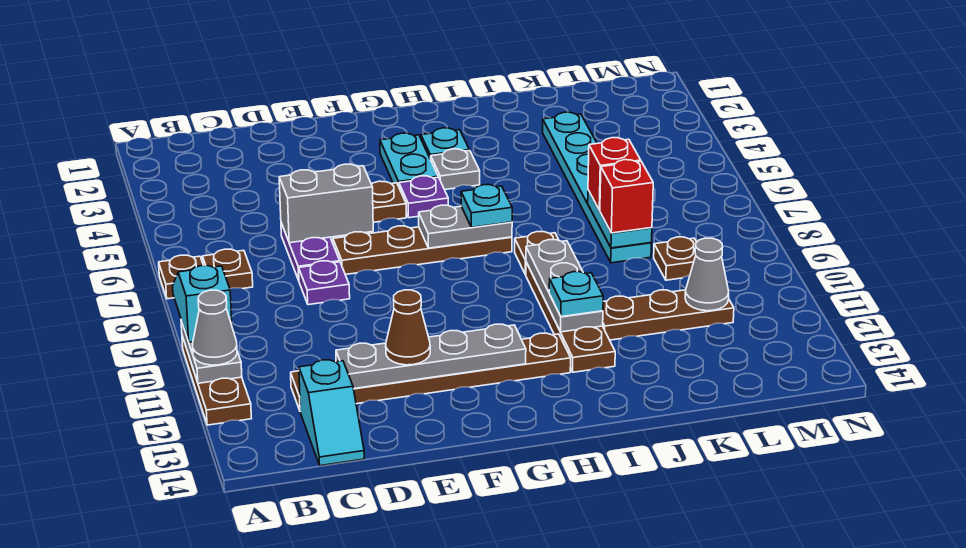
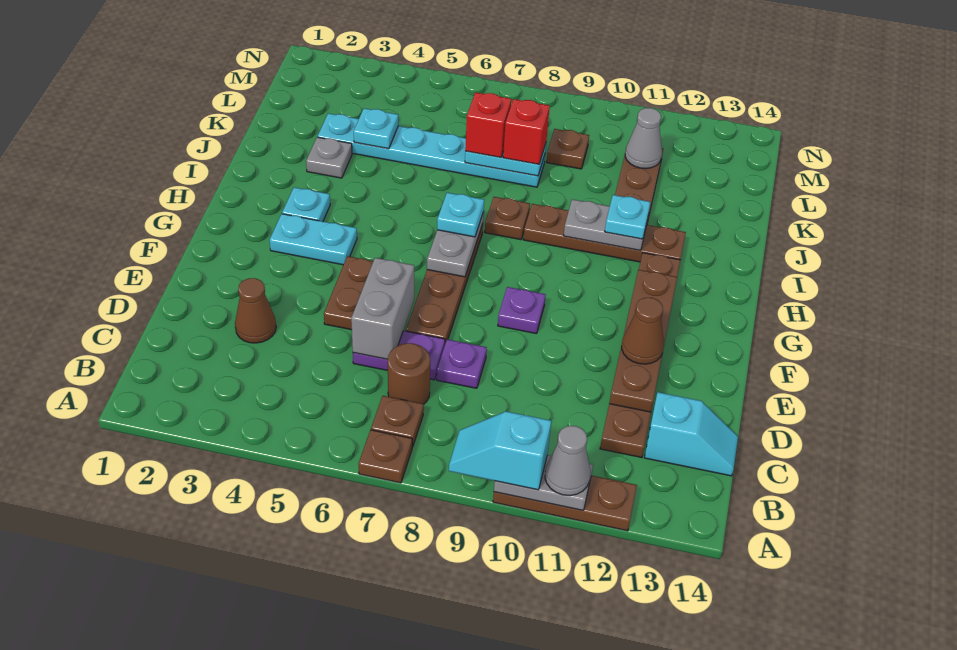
none -> brown round brick C7 level 1
none -> brown cone D3 level 1
grey plate D12:G12 level 2 -> brown plate D12:G12 level 2
purple plate G5 level 1 -> purple plate F9 level 1
grey plate H4 level 1 -> grey plate J3 level 1
grey plate I9:I11 level 2 -> grey plate I10:I11 level 2
none -> cyan plate K4 level 2

